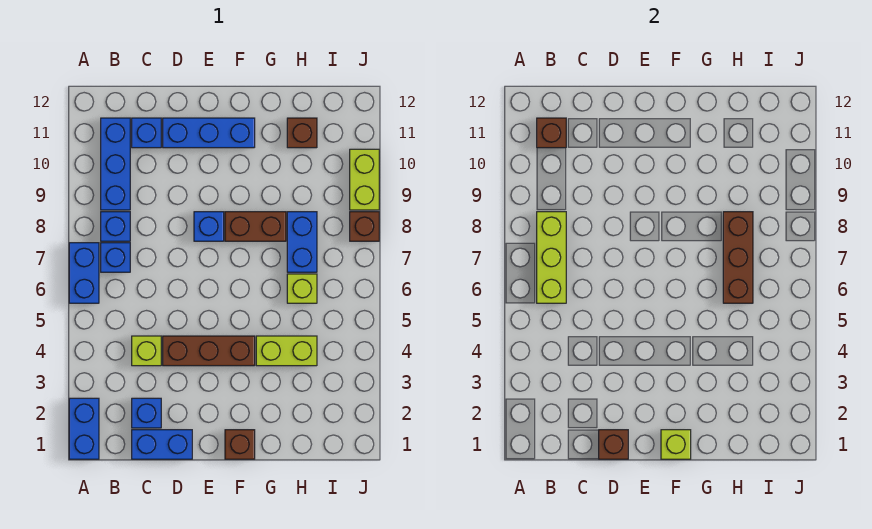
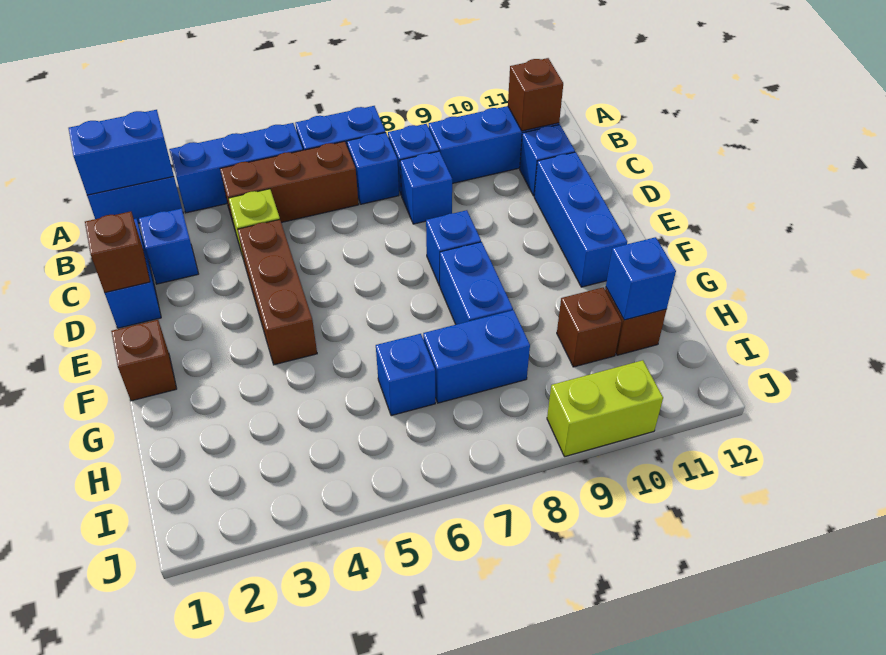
none -> blue brick A1:A2 level 2
none -> blue brick A3:A5 level 1
lime brick B6:B8 level 2 -> none
none -> blue brick C8 level 1
lime brick F1 level 2 -> none
brown brick F8:G8 level 1 -> blue brick F8:G8 level 1
lime brick G4:H4 level 1 -> none
lime brick H6 level 1 -> blue brick H6 level 1
brown brick H6:H8 level 2 -> brown brick B4:B6 level 1
none -> blue brick H11 level 2
brown brick J8 level 1 -> brown brick H10 level 1

